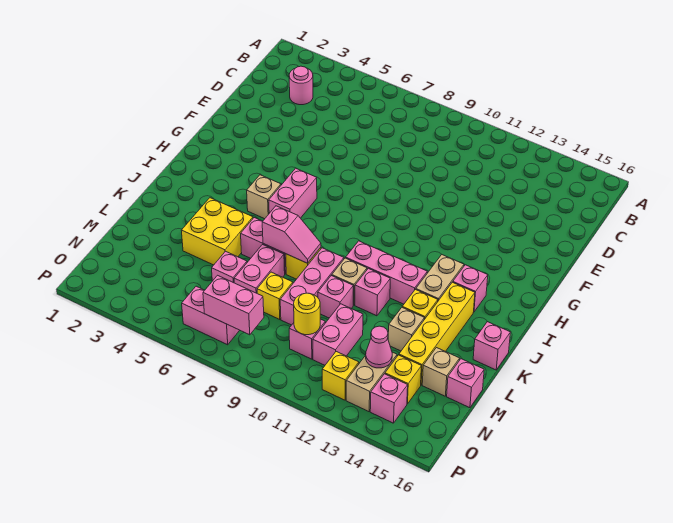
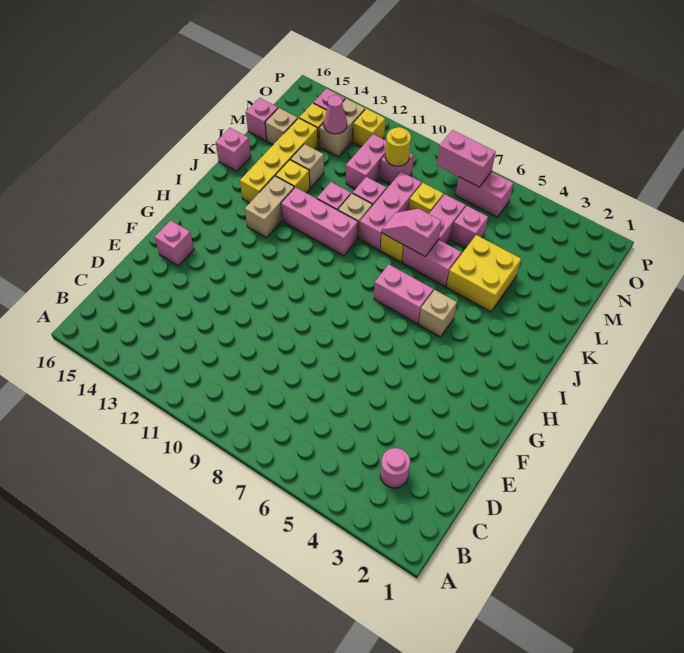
pink brick H6:I6 level 1 -> pink brick I6:I7 level 1
pink brick I14 level 1 -> pink brick F15 level 1

